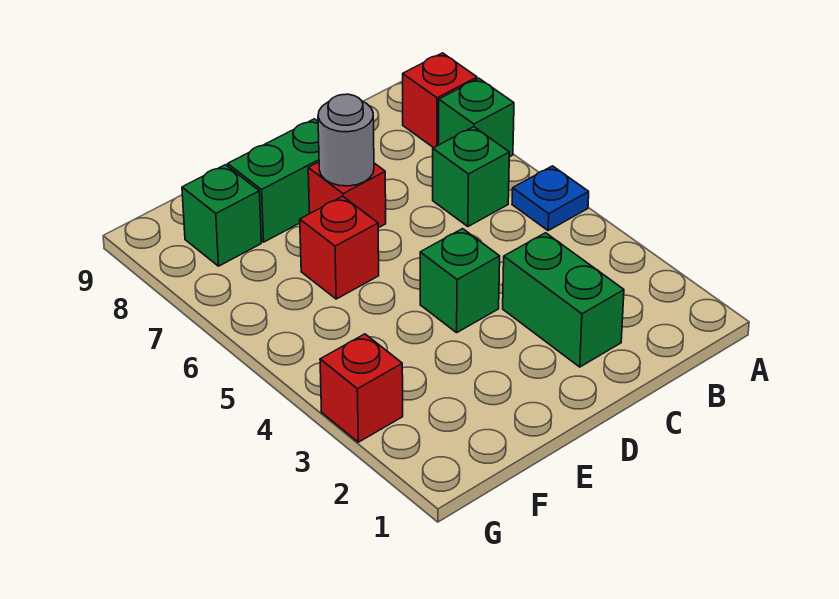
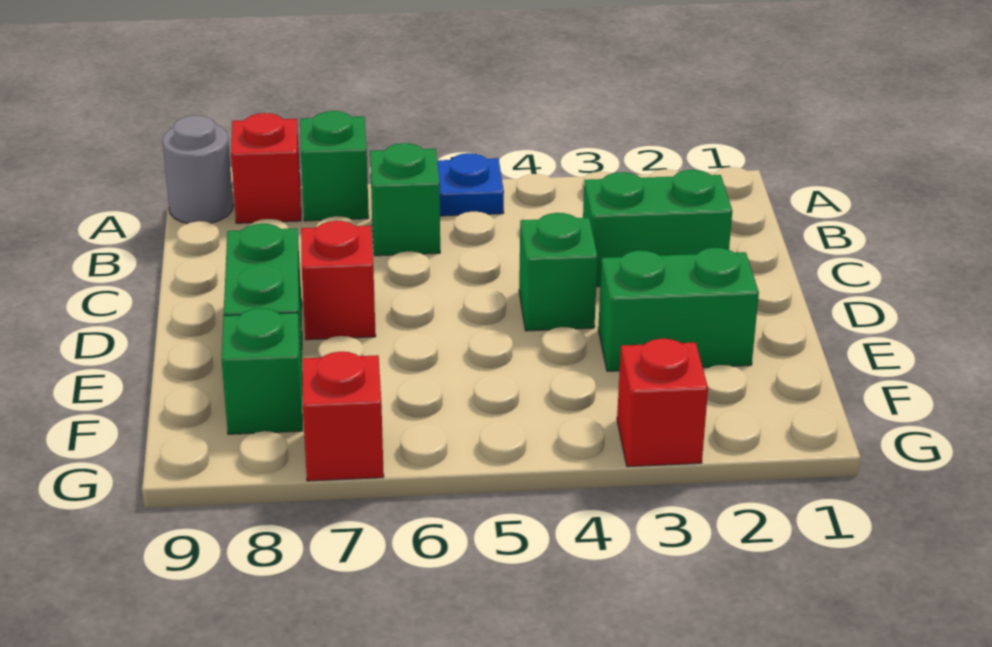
grey round brick D7 level 2 -> grey round brick A9 level 1
none -> green brick E2:E3 level 1
red brick E6 level 1 -> red brick G7 level 1

